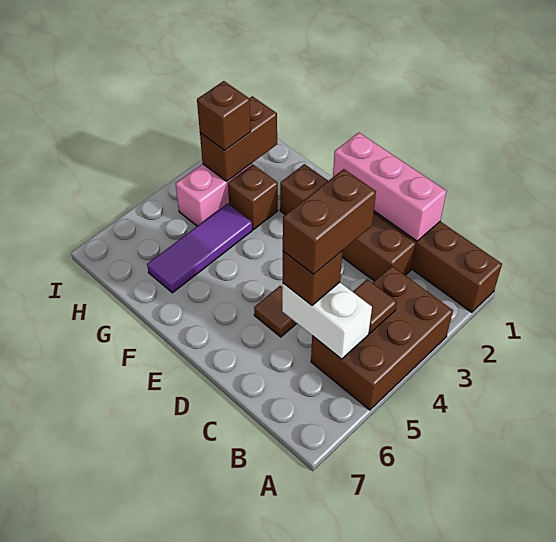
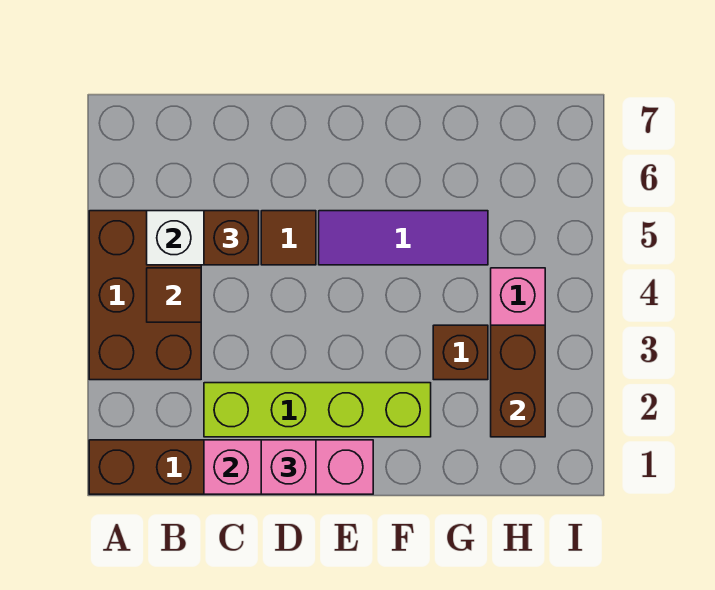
brown brick C2:F2 level 1 -> lime brick C2:F2 level 1
brown brick C4:C5 level 4 -> none
none -> pink brick D1 level 3
purple tile G4:G6 level 1 -> purple tile E5:G5 level 1
brown brick H3 level 3 -> none

